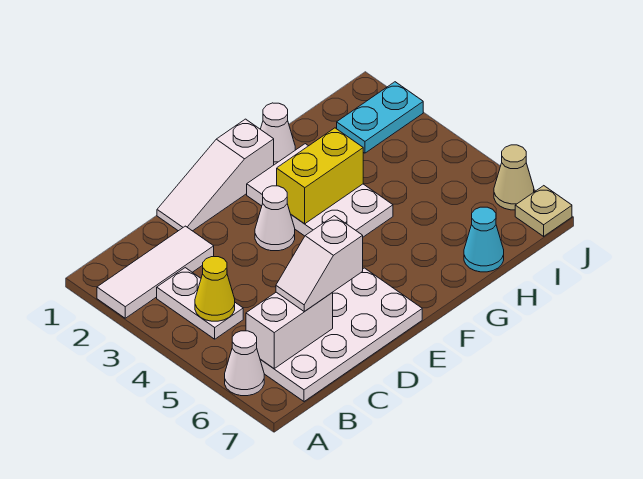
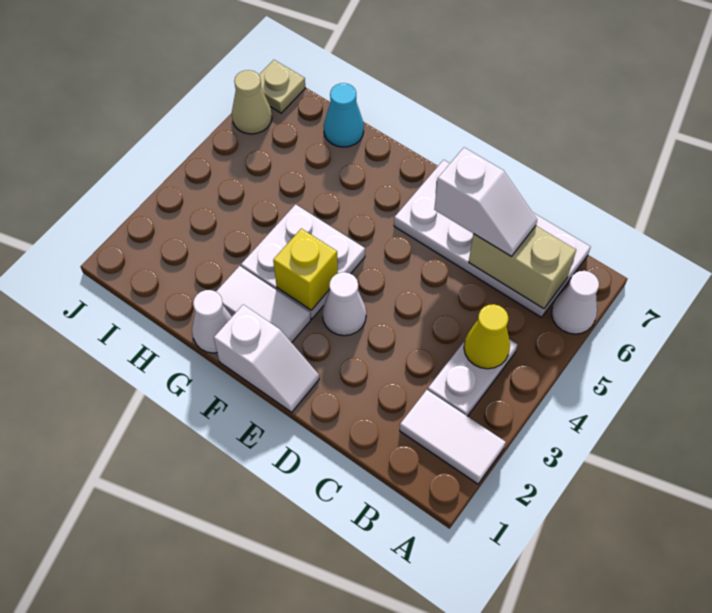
white tile A2:C2 level 1 -> white tile A2:B2 level 1
white brick B6:C6 level 2 -> tan brick B6:C6 level 2
white slope D1:F1 level 1 top F -> white slope E1:F1 level 1 top F
yellow brick F3:G3 level 2 -> yellow brick F3 level 2
cyan plate I2:J2 level 1 -> none

